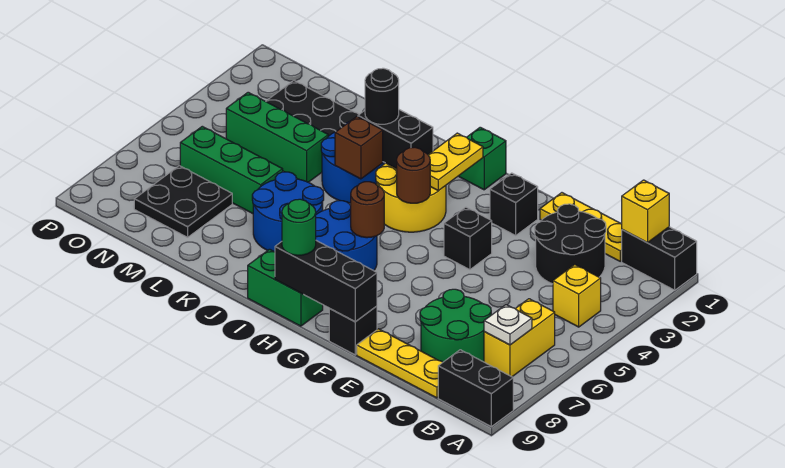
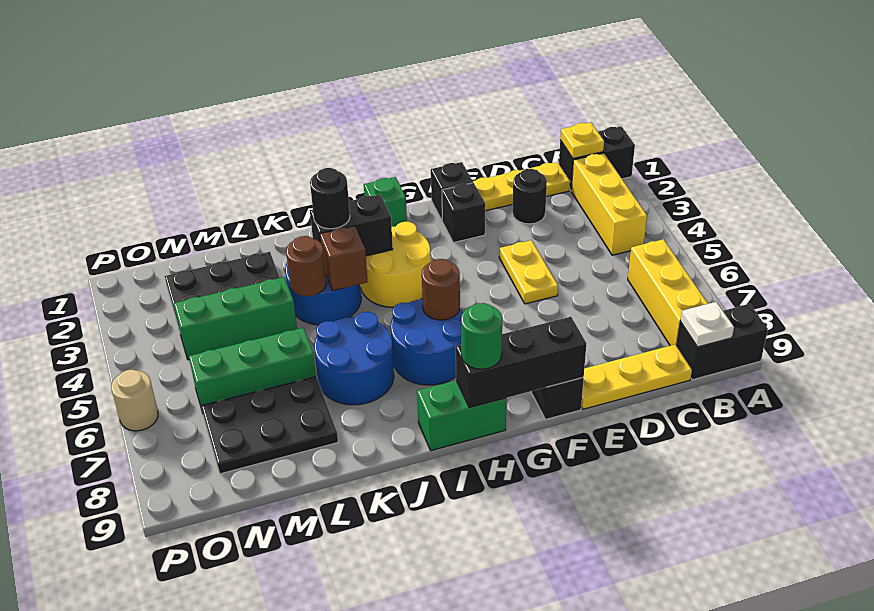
yellow brick B1 level 2 -> yellow plate B1 level 2
yellow brick B4 level 1 -> yellow brick B2:B4 level 1
yellow brick B6:B7 level 1 -> yellow brick B6:B8 level 1
white plate B7 level 2 -> white plate B9 level 2
black round brick C2:D3 level 1 -> black round brick D2 level 1
green round brick C7:D8 level 1 -> none
black brick F4 level 1 -> black brick F1 level 1
yellow plate H2:H3 level 2 -> yellow plate E4:E5 level 1
brown round brick H4 level 2 -> brown round brick K4 level 2
black plate M7:N8 level 1 -> black plate L7:N8 level 1
none -> tan round brick P6 level 1

